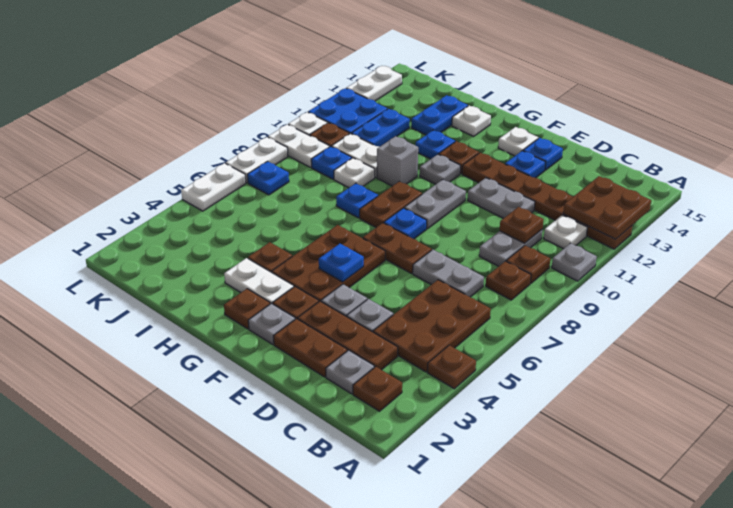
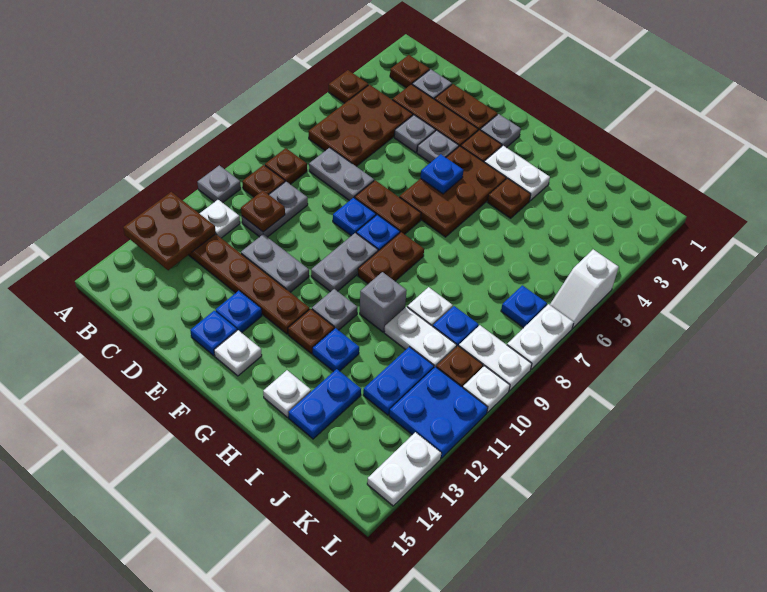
brown plate G2 level 1 -> none
blue plate H8 level 1 -> blue plate E8 level 1
white plate L5:L6 level 1 -> white slope L5:L6 level 1 top 5

